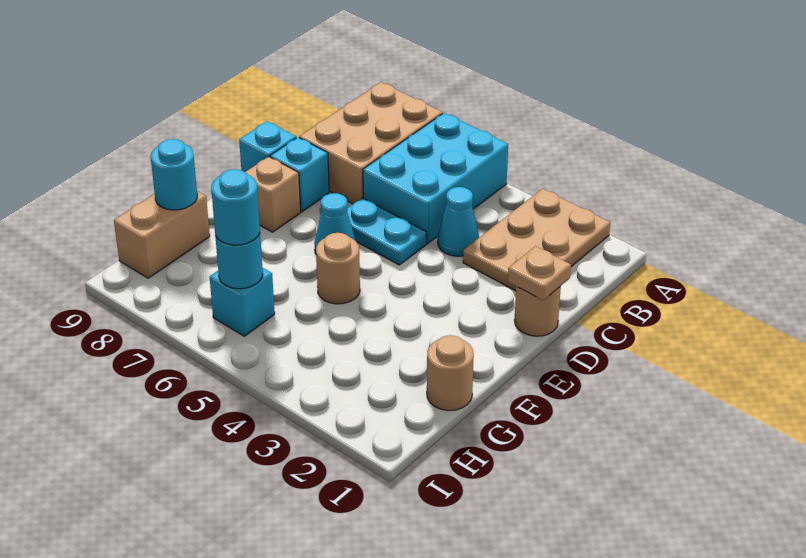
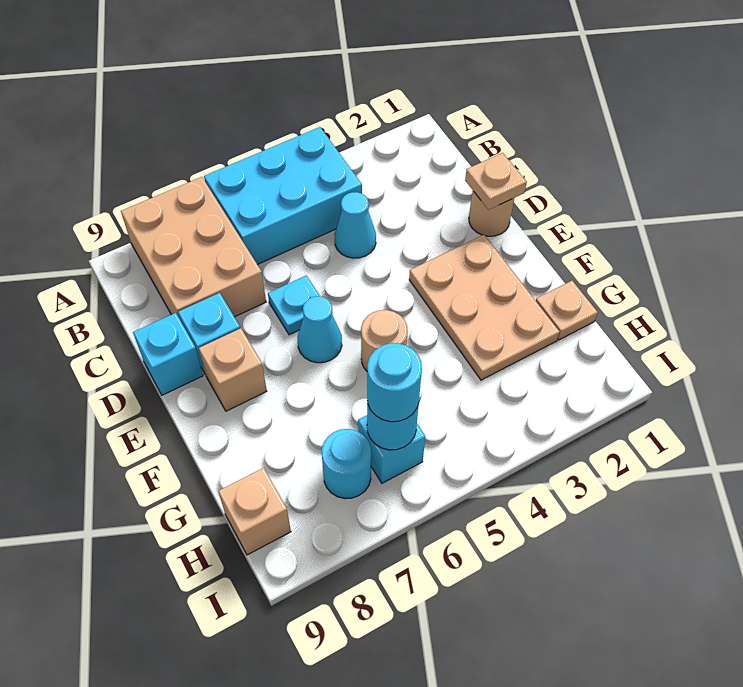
tan plate A2:C3 level 1 -> tan plate E2:G3 level 1
cyan brick A5:C6 level 1 -> cyan brick A4:B6 level 1
cyan plate D5:D6 level 1 -> cyan plate D6 level 1
tan round brick G1 level 1 -> tan plate G1 level 1
tan brick G9:H9 level 1 -> tan brick H9 level 1
cyan round brick G9 level 2 -> cyan round brick H7 level 1

